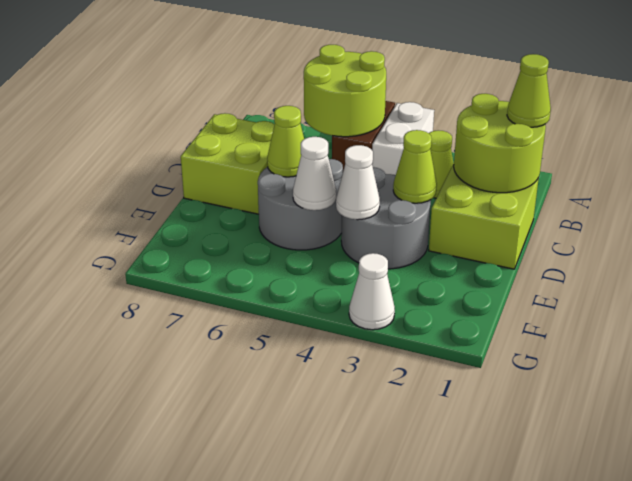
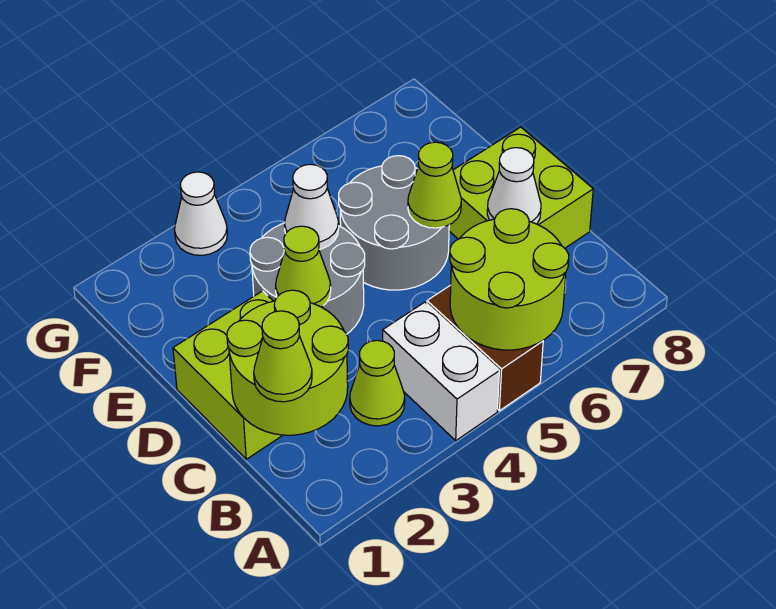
white cone E5 level 2 -> white cone C7 level 2

